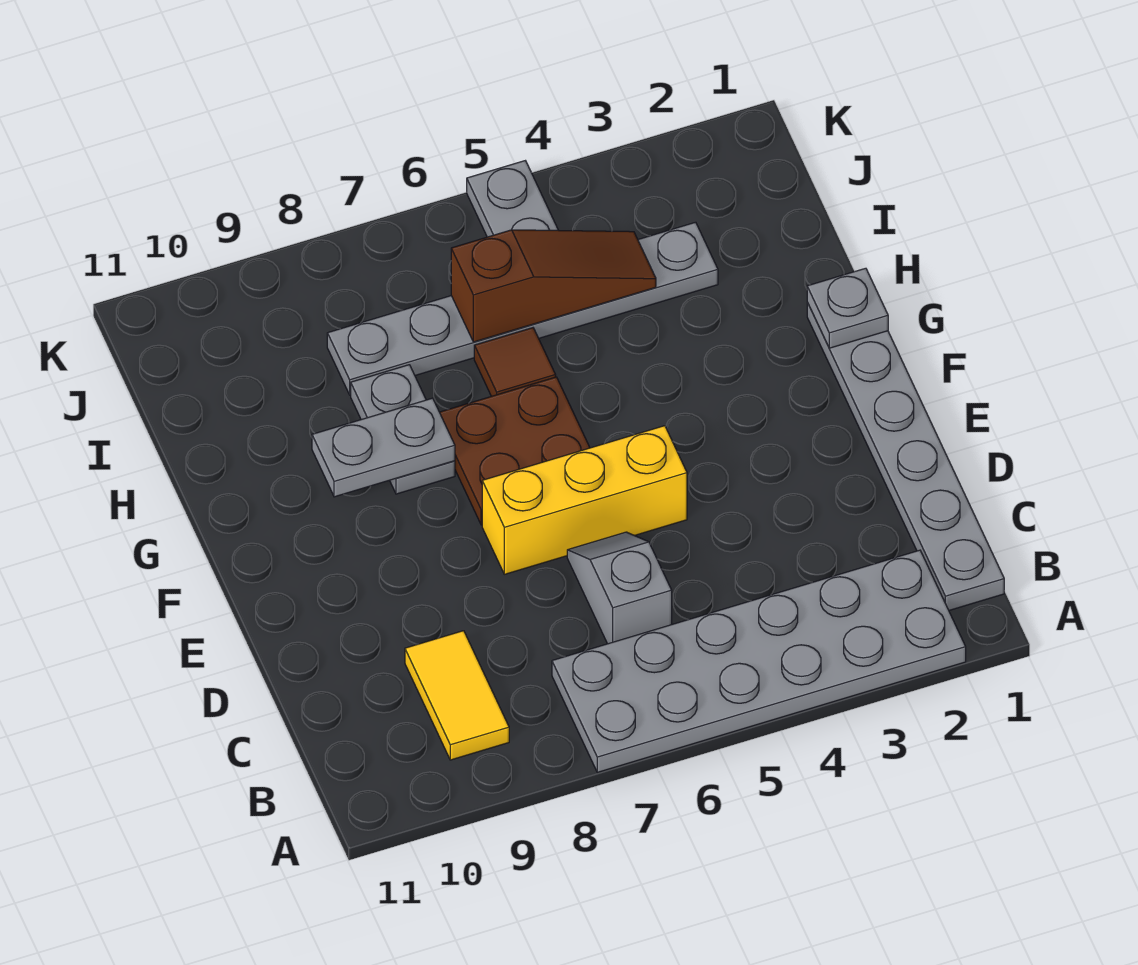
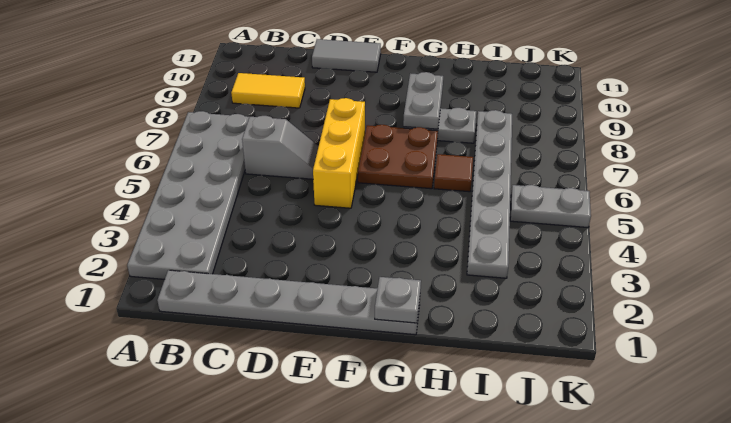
none -> grey tile D11:E11 level 1
brown slope I4:I6 level 2 top 6 -> none

